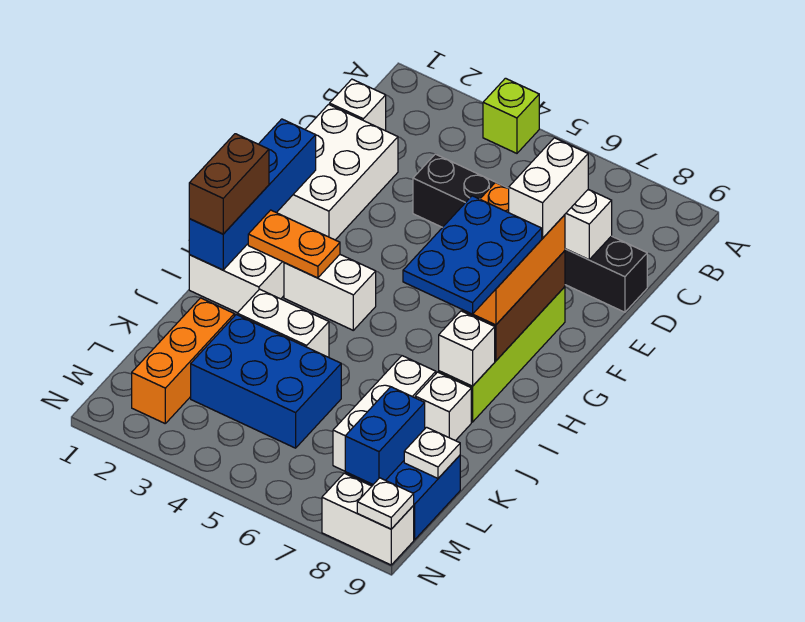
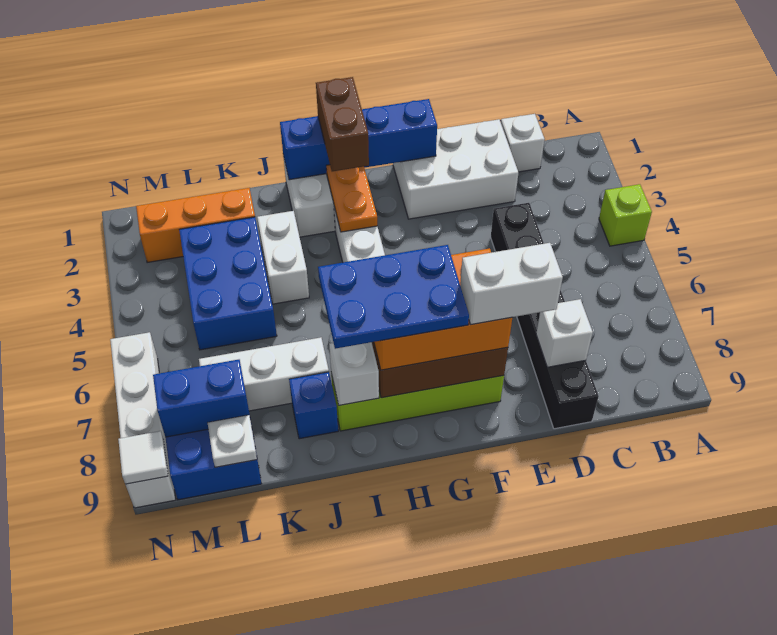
brown brick H1:I1 level 3 -> brown brick H1:H2 level 3
white brick J8 level 1 -> blue brick J8 level 1
white brick N8:N9 level 1 -> white brick N6:N9 level 1
white plate N9 level 2 -> white tile N9 level 2

